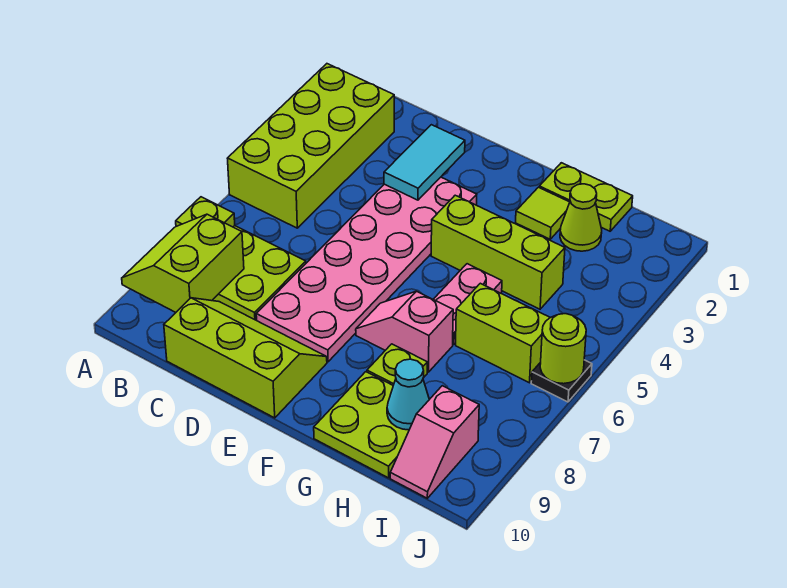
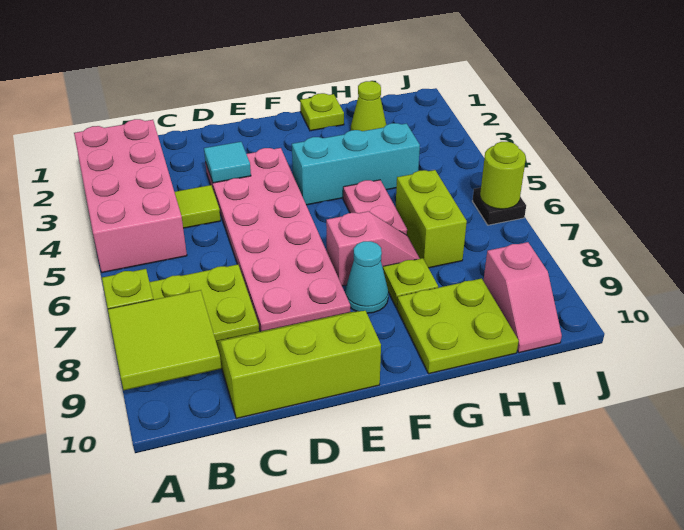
lime brick A2:B5 level 1 -> pink brick A2:B5 level 1
lime slope A8:B9 level 2 top B -> lime tile A8:B9 level 2
cyan tile D2:D3 level 2 -> cyan tile D3 level 2
lime brick F4:H4 level 1 -> cyan brick F4:H4 level 1
pink slope F7:G7 level 1 top G -> pink slope F7:G7 level 1 top F
lime plate G1:H1 level 1 -> lime plate G1 level 1
lime tile G2 level 1 -> lime tile C4 level 1
lime brick H6:I6 level 1 -> lime brick H6:H7 level 1
cyan cone H9 level 2 -> cyan cone F8 level 1

